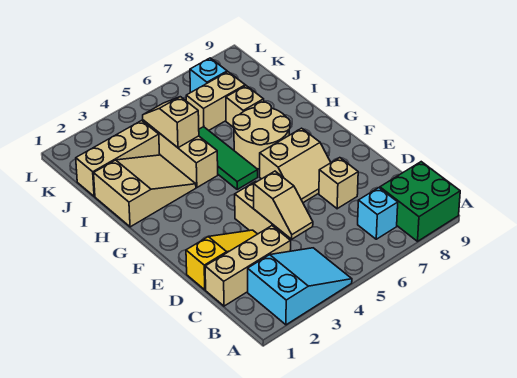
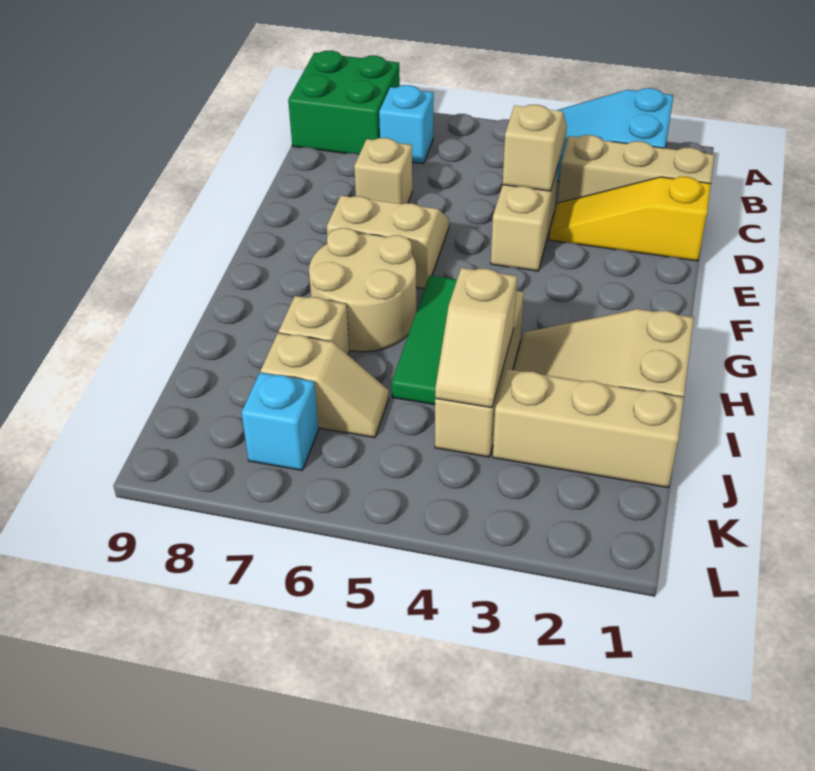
tan brick J6:J7 level 1 -> tan slope J6:J7 level 1 top 7

